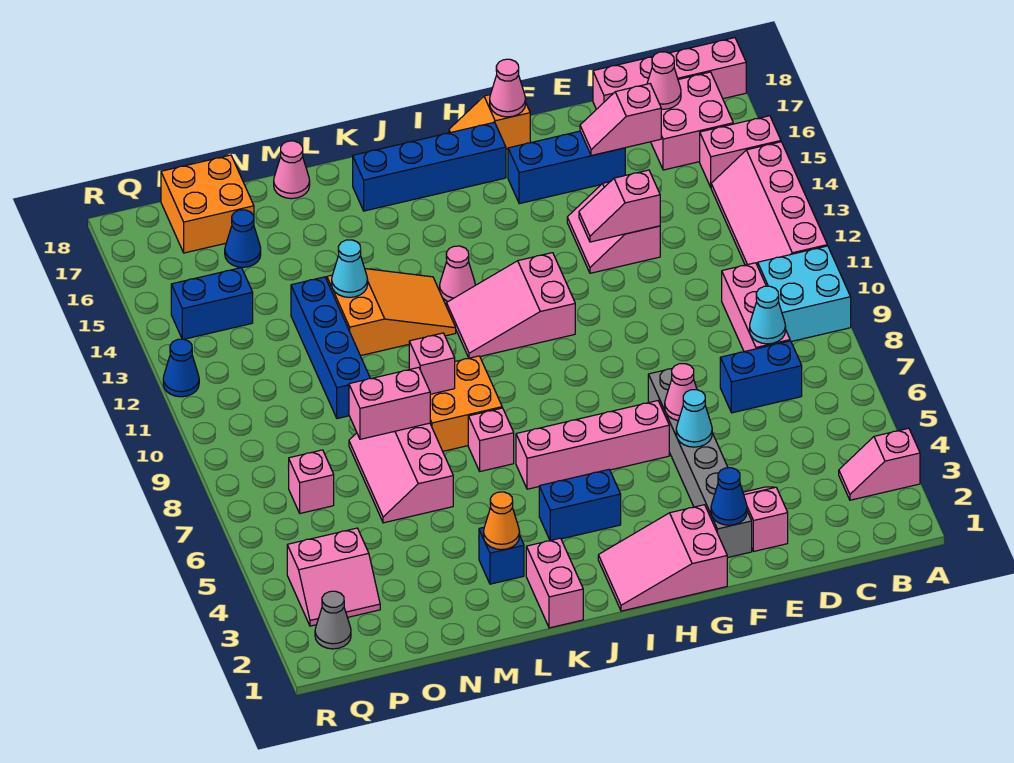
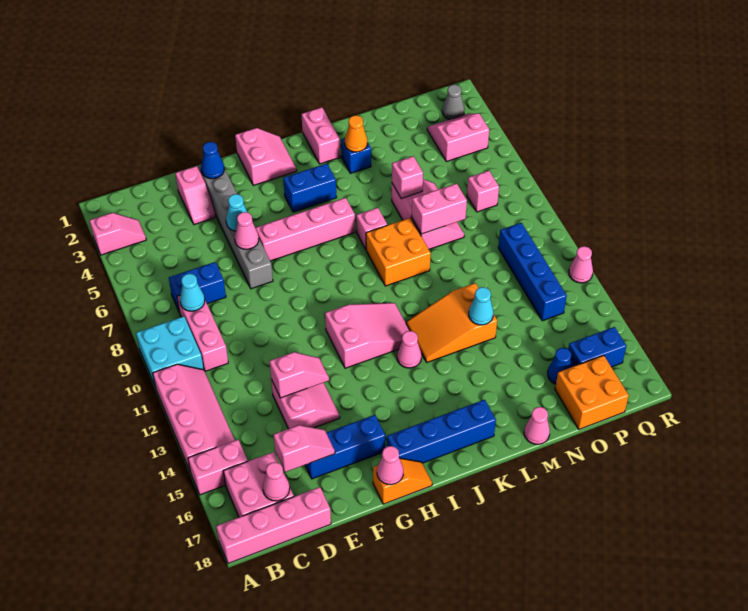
pink slope G1:I2 level 1 top G -> pink slope H1:I2 level 1 top H
pink brick L9 level 2 -> pink brick M6 level 2
blue brick N10:N13 level 1 -> blue brick P10:P13 level 1
blue brick P14:Q14 level 1 -> blue brick P16:Q16 level 1
blue cone R12 level 1 -> pink cone R12 level 1

